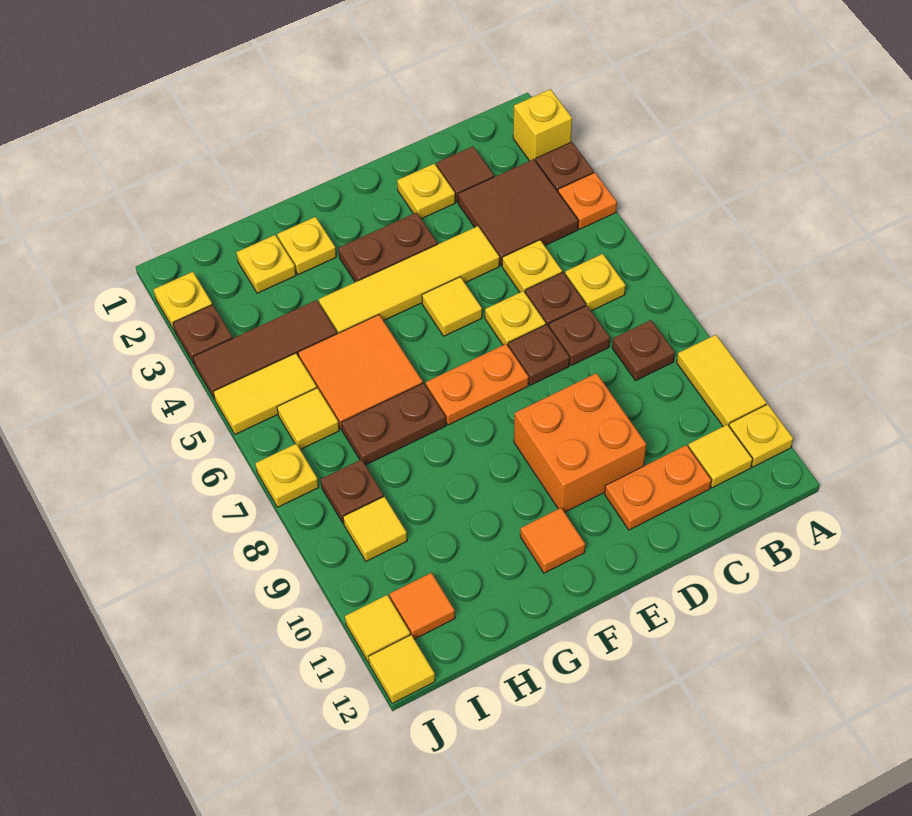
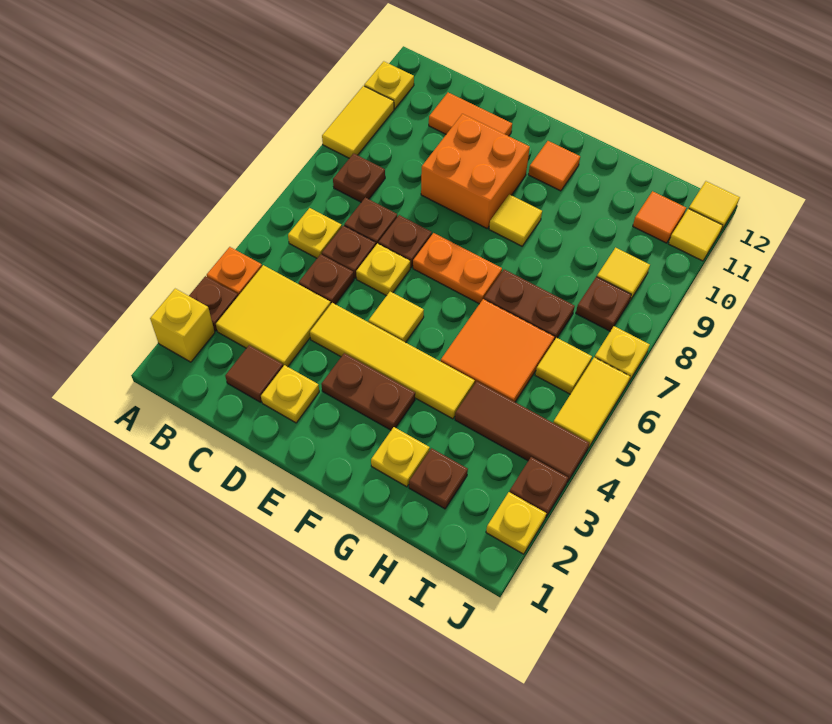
brown tile B3:C4 level 1 -> yellow tile B3:C4 level 1
yellow tile B11 level 1 -> yellow tile F9 level 1
yellow plate C5 level 1 -> brown plate C5 level 1
orange plate C11:D11 level 1 -> orange tile C11:D11 level 1
yellow plate H2 level 1 -> brown plate H2 level 1
yellow tile I5:J5 level 1 -> yellow tile J5:J6 level 1

